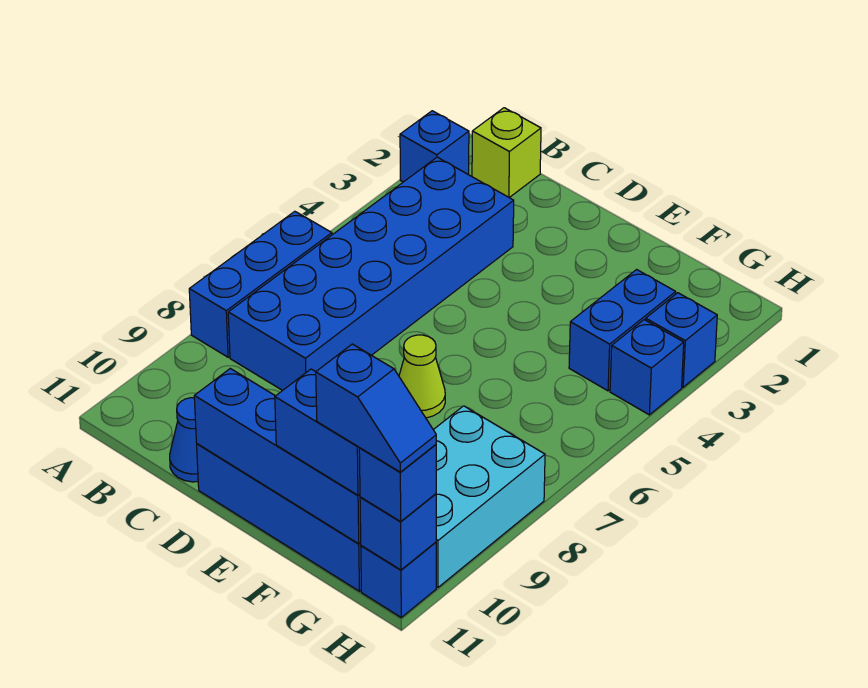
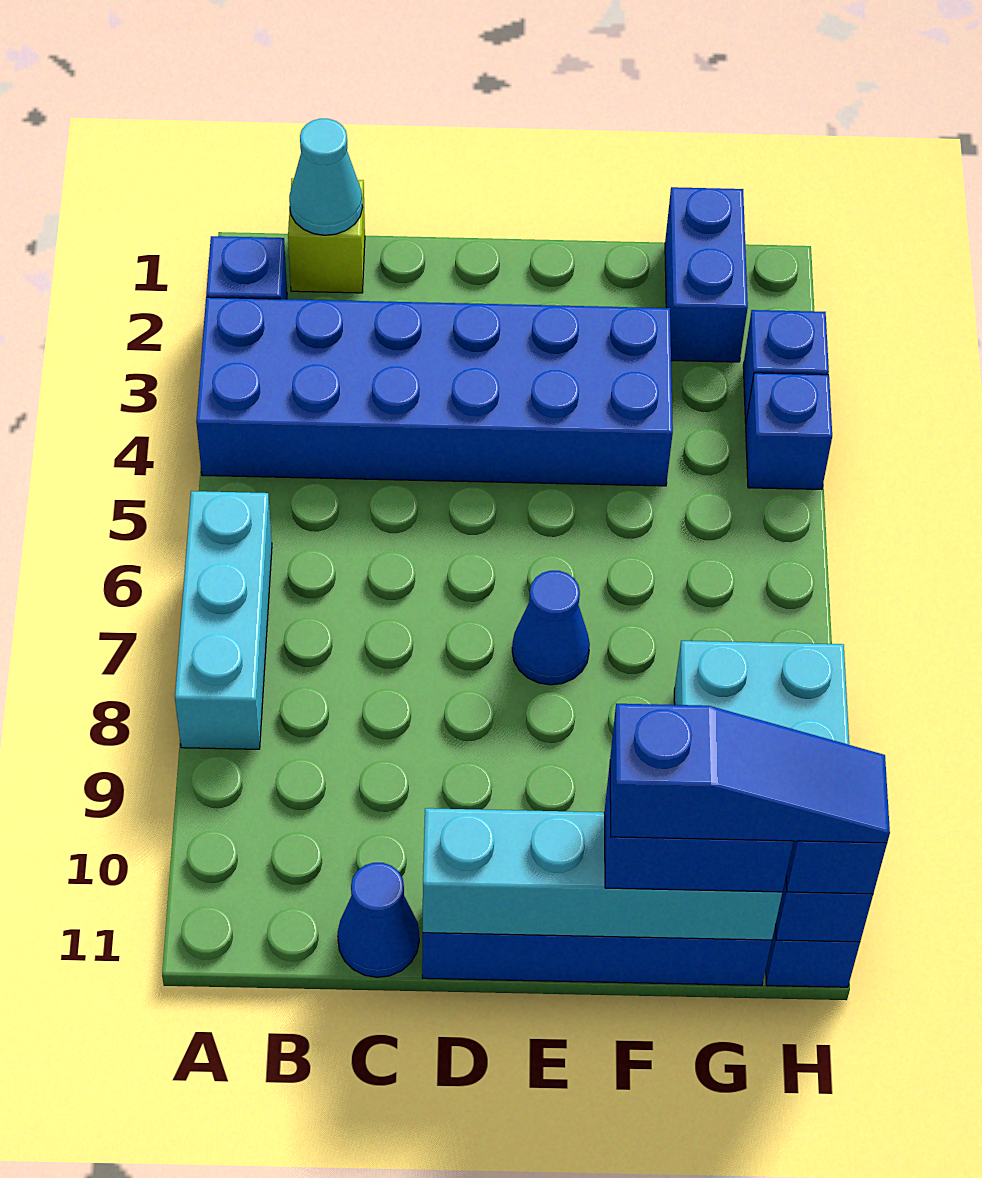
blue brick A6:A8 level 1 -> cyan brick A6:A8 level 1
none -> cyan cone B1 level 2
blue brick B3:C8 level 1 -> blue brick A3:F4 level 1
blue brick D11:G11 level 2 -> cyan brick D11:G11 level 2
lime cone E7 level 1 -> blue cone E7 level 1
blue brick G3:G4 level 1 -> blue brick G1:G2 level 1
blue slope G11:H11 level 4 top G -> blue slope F11:H11 level 4 top F

